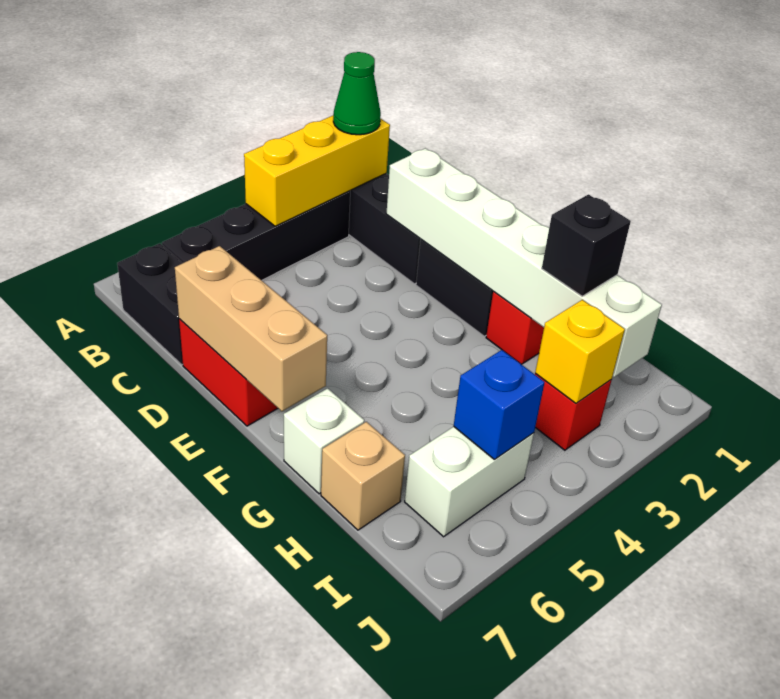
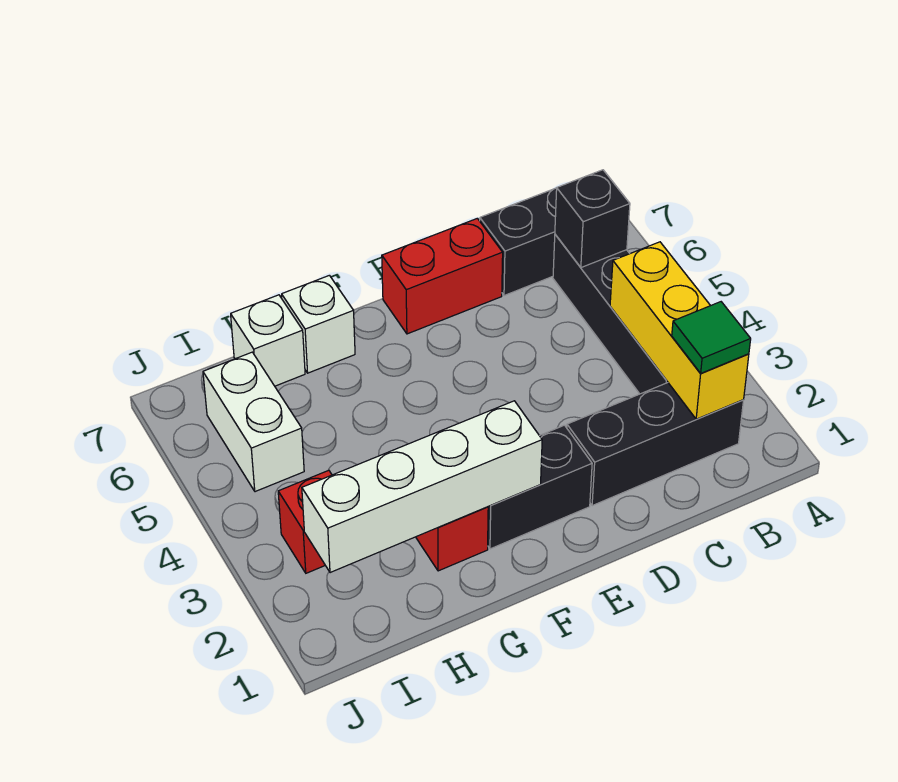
green cone B2 level 3 -> green tile B2 level 3
white brick D2:I2 level 2 -> white brick F2:I2 level 2
tan brick D7:F7 level 2 -> none
black brick H2 level 3 -> black brick B6 level 2
tan brick H7 level 1 -> white brick H7 level 1
yellow brick I3 level 2 -> none
blue brick I5 level 2 -> none

